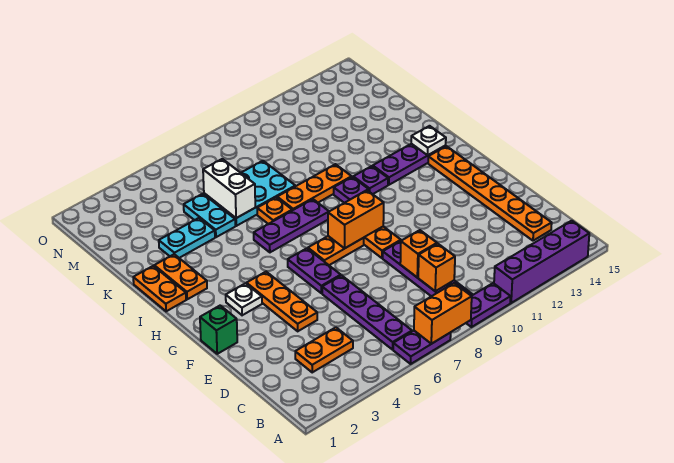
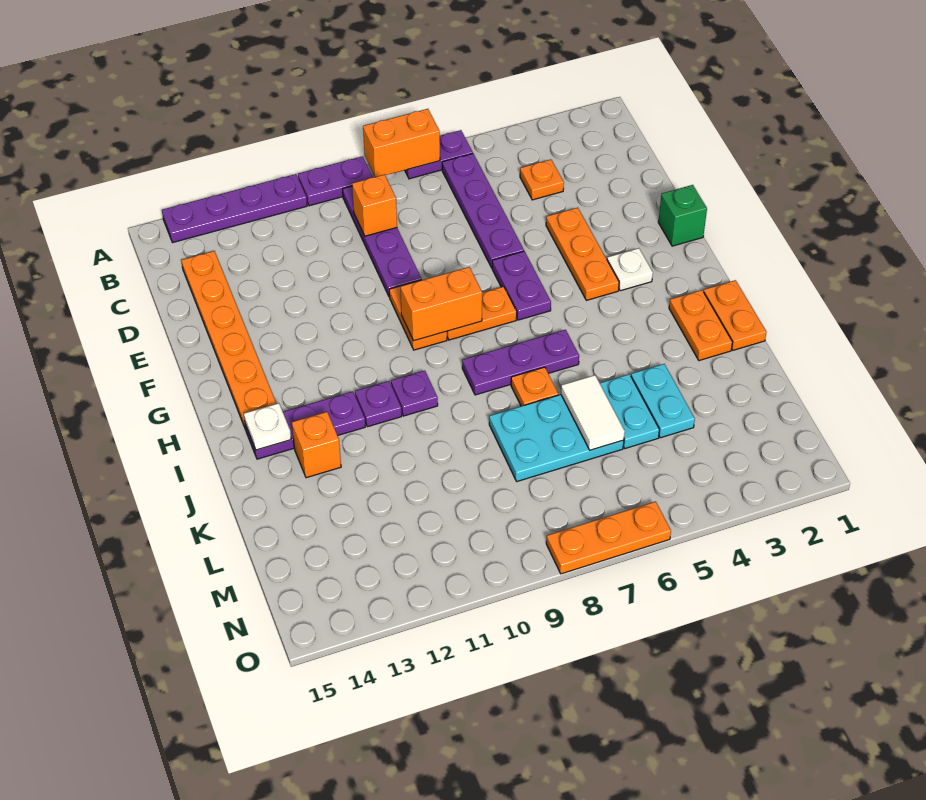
purple brick A11:A14 level 1 -> purple plate A11:A14 level 1
orange plate C3:C4 level 1 -> orange plate C4 level 1
orange brick D9 level 2 -> orange brick J13 level 1
orange plate J8:J10 level 1 -> orange plate O6:O8 level 1
cyan plate K3:K4 level 1 -> cyan plate K4:L4 level 1
white brick K6:L6 level 2 -> white tile K6:L6 level 2

